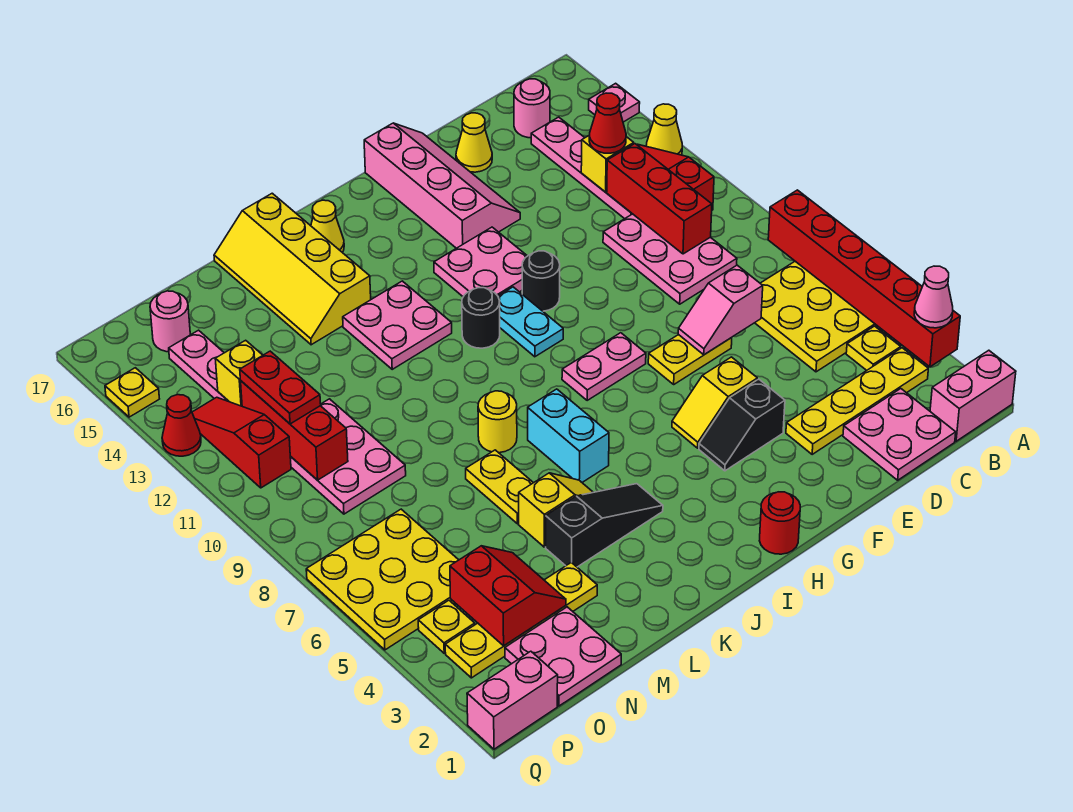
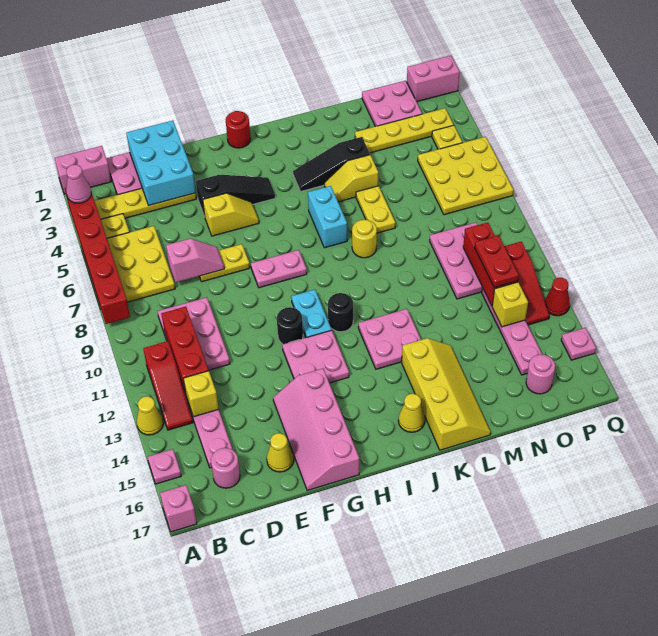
none -> pink brick A17 level 1
red cone C13 level 3 -> none
none -> cyan brick D1:E3 level 2
black slope F4:G4 level 1 top F -> black slope F4:H4 level 1 top F
red slope N3:O4 level 2 top O -> none
yellow plate Q15 level 1 -> pink plate Q15 level 1

